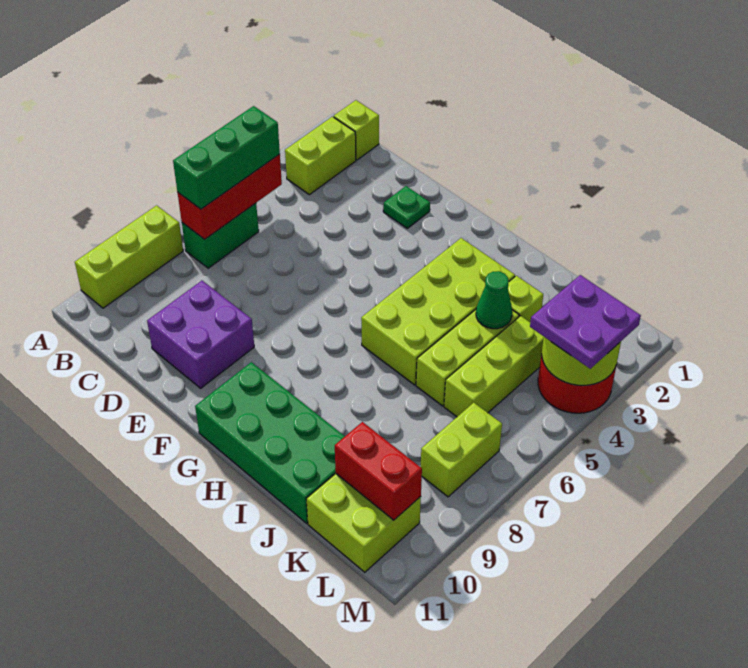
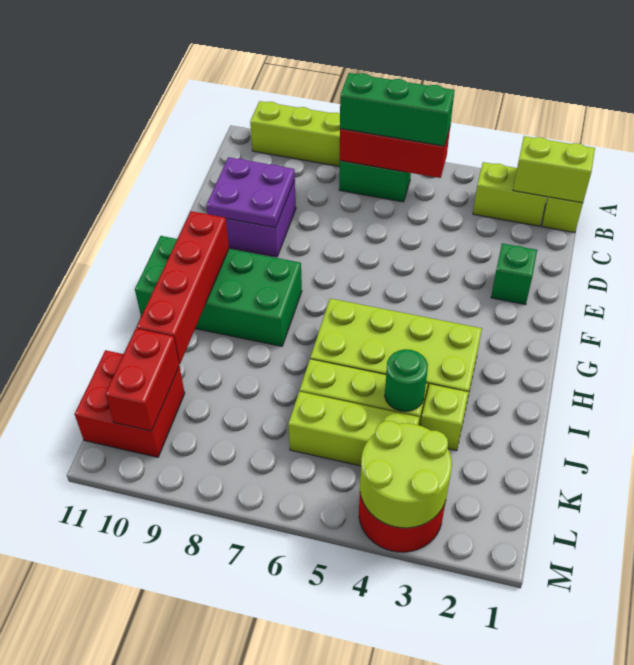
green plate E2 level 1 -> green brick E2 level 1
green brick G10:J11 level 1 -> green brick G8:H11 level 1
none -> red brick G10:J10 level 2
green cone J4 level 2 -> green round brick J4 level 2
lime brick K10:L11 level 1 -> red brick K10:L11 level 1
purple plate L3:M4 level 3 -> purple plate D9:E10 level 2
lime brick L7:L8 level 1 -> lime brick B1:B2 level 2

